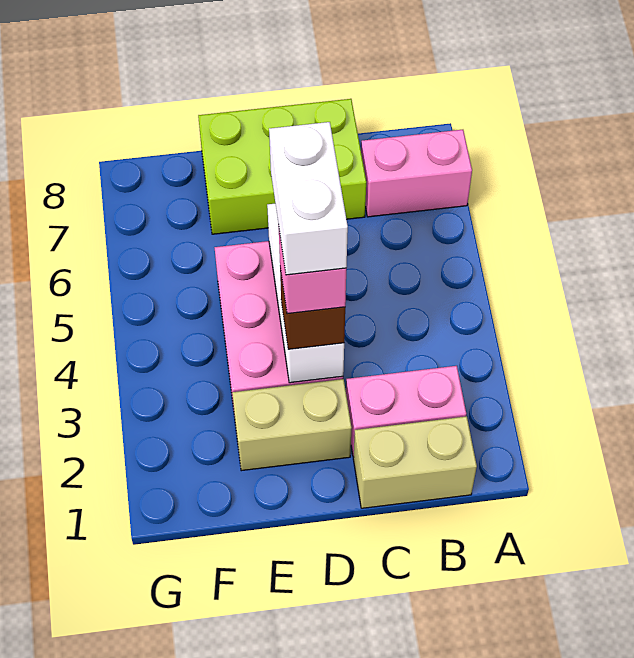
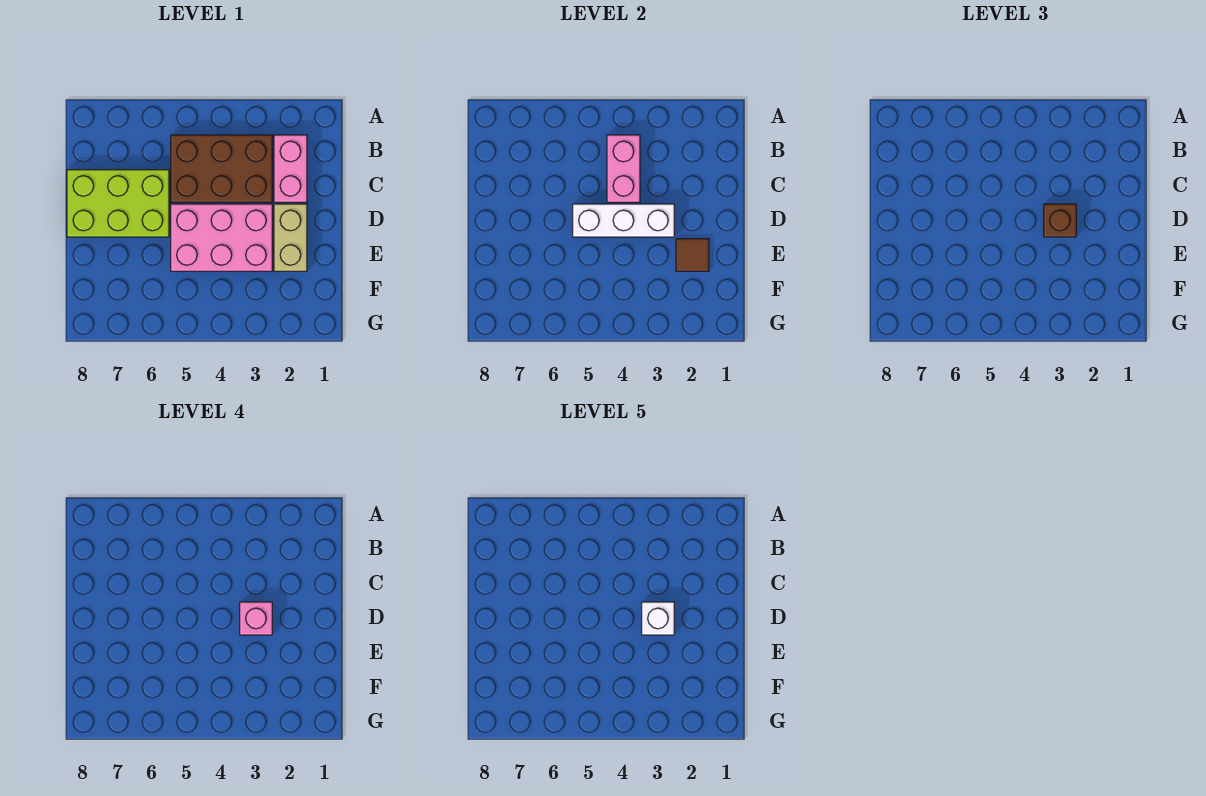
pink brick A7:B7 level 1 -> pink brick B4:C4 level 2
tan brick B1:C1 level 1 -> none
none -> brown brick B3:C5 level 1
lime brick C7:E8 level 1 -> lime brick C6:D8 level 1
white brick D3:D4 level 5 -> white brick D3 level 5
none -> brown tile E2 level 2

